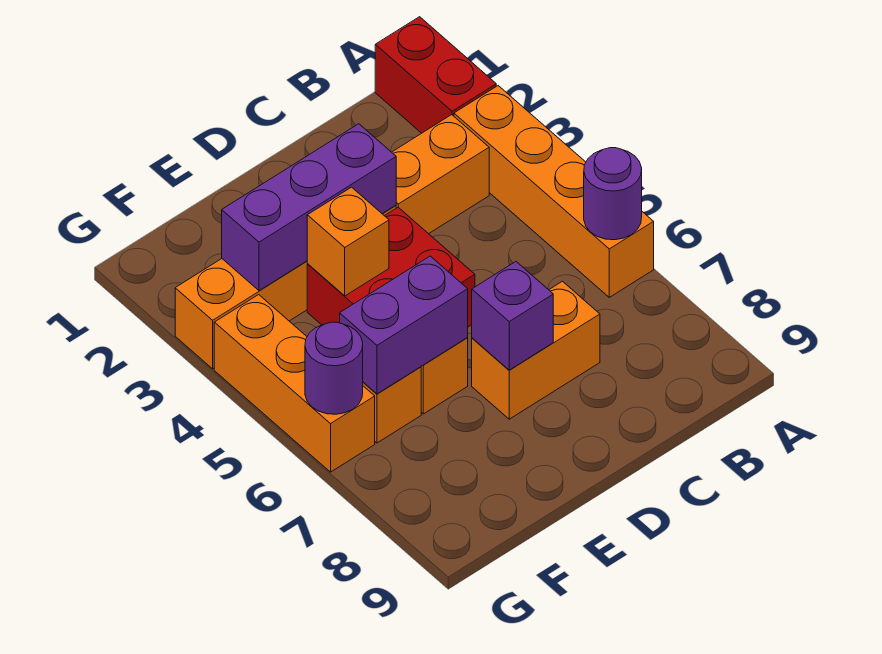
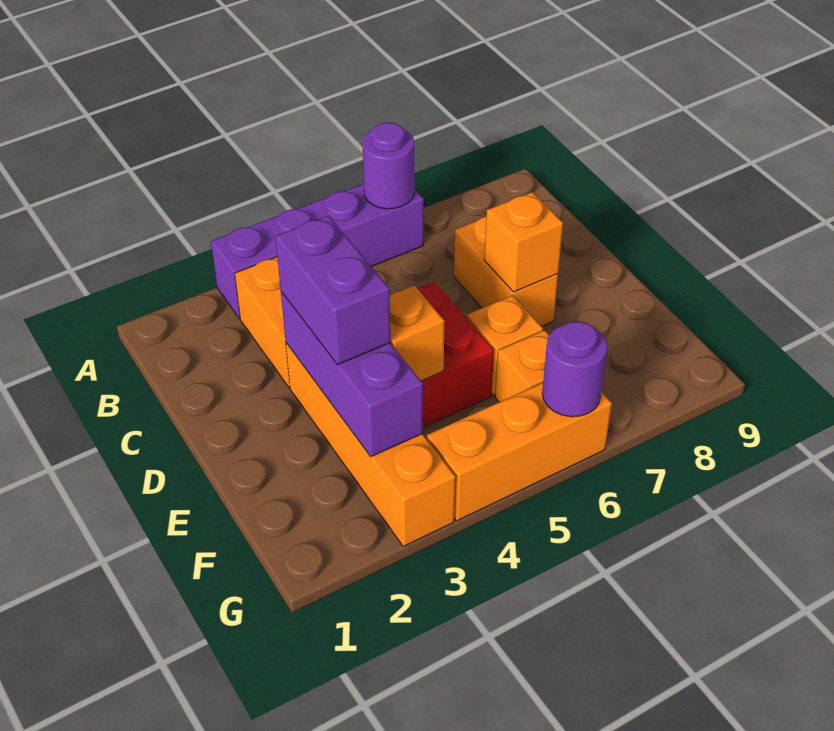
red brick A1:A2 level 1 -> none
orange brick A3:A6 level 1 -> purple brick A3:A6 level 1
purple brick D7 level 2 -> orange brick D7 level 2
purple brick E6:F6 level 2 -> purple brick D3:E3 level 3

